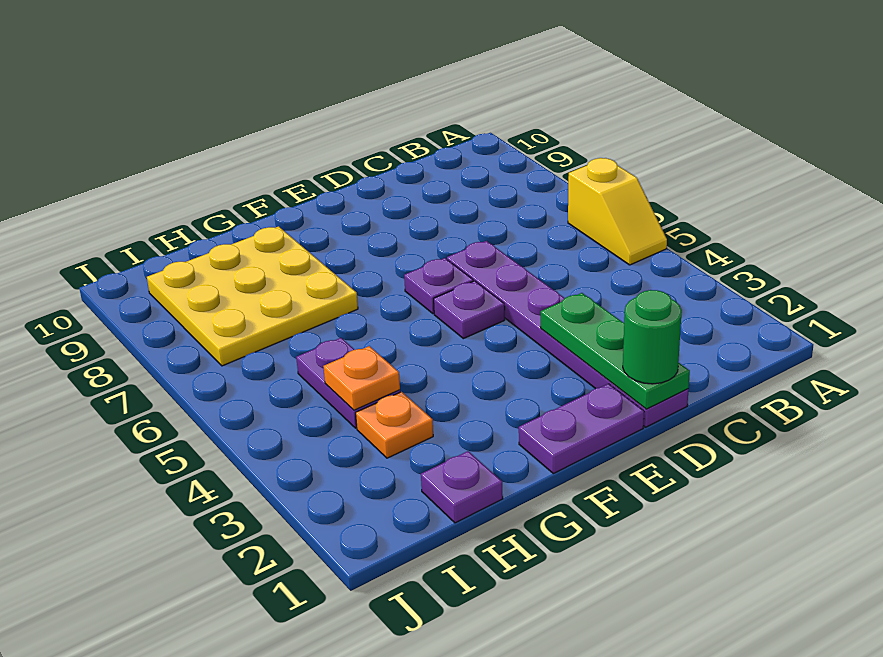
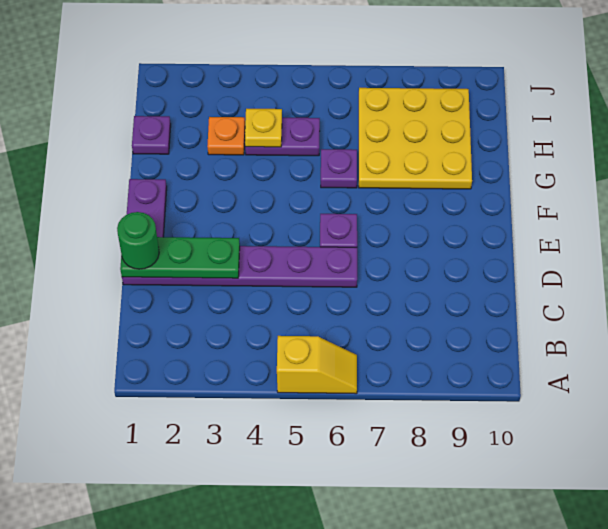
yellow slope A5:A6 level 1 top 6 -> yellow slope A5:A6 level 1 top 5
purple plate E5 level 1 -> purple plate G6 level 1
orange plate H4 level 2 -> yellow plate H4 level 2

